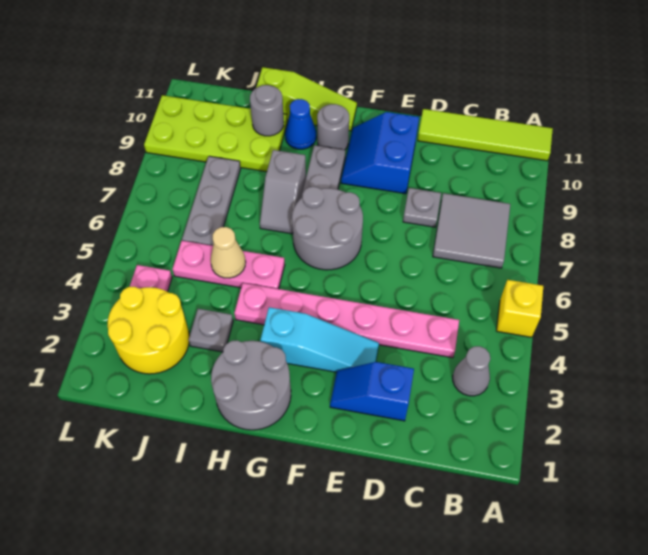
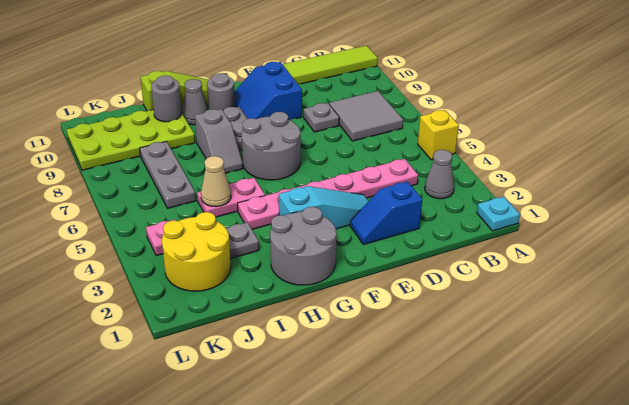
none -> cyan plate A1 level 1
pink plate H5:J5 level 1 -> pink plate H5:I5 level 1
blue cone H10 level 1 -> grey cone H10 level 1

